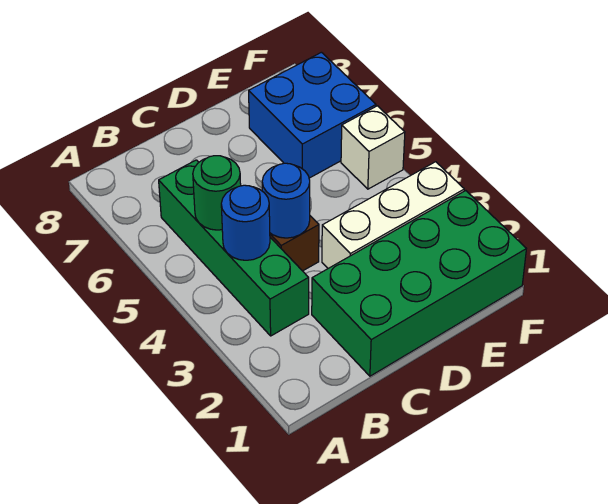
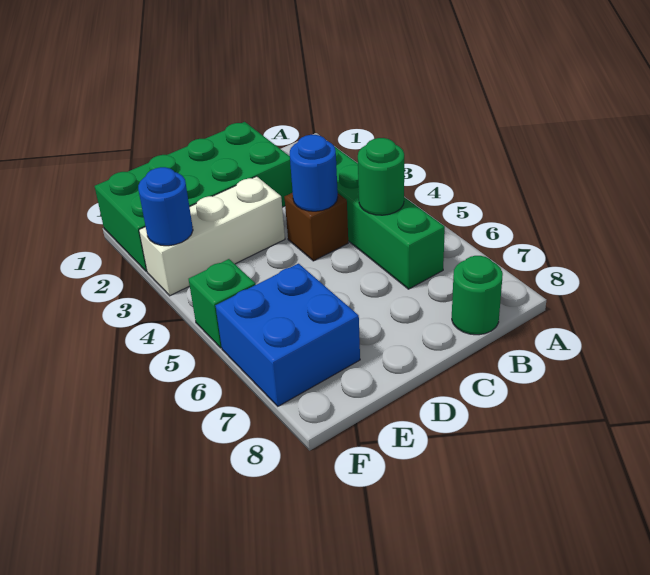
blue round brick B4 level 2 -> blue round brick F3 level 2
none -> green round brick B8 level 1
white brick F5 level 1 -> green brick F5 level 1

